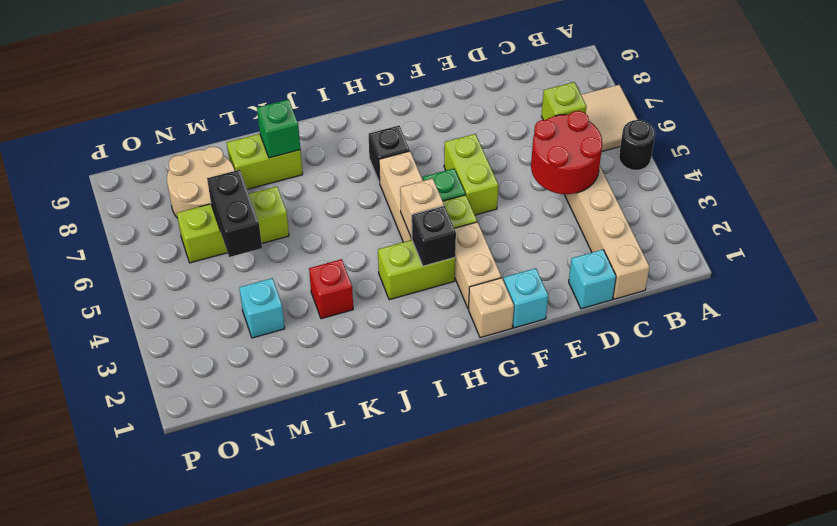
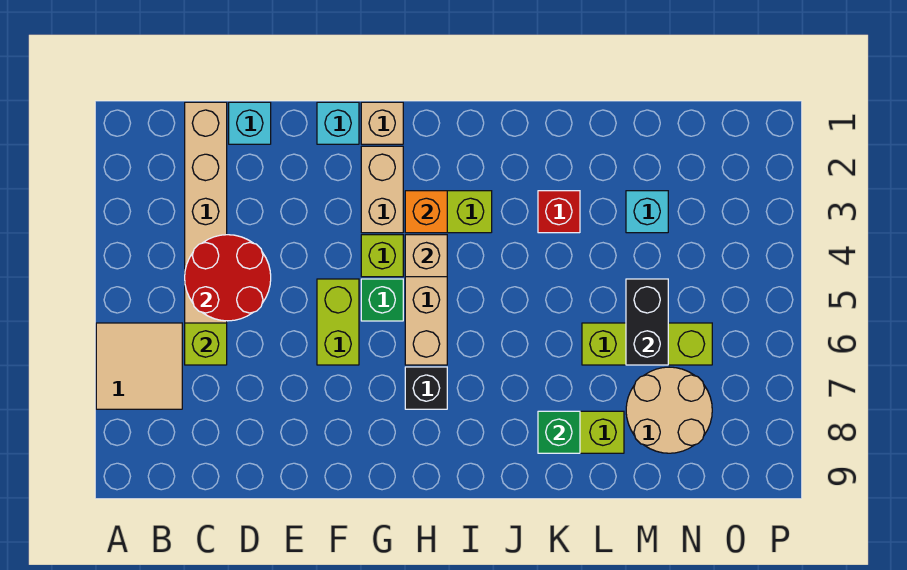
black round brick A5 level 1 -> none
black brick H3 level 2 -> orange brick H3 level 2

